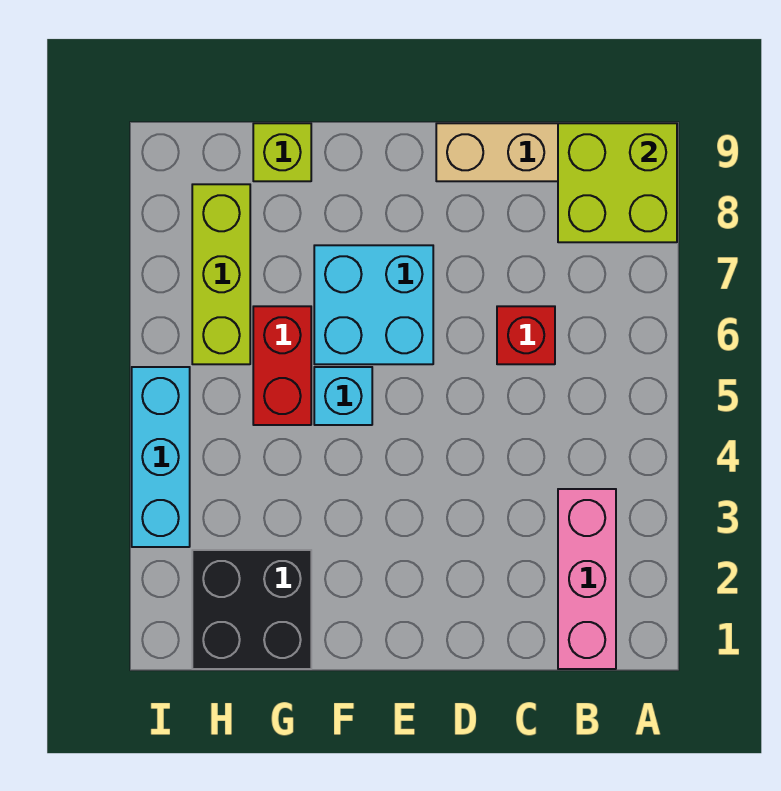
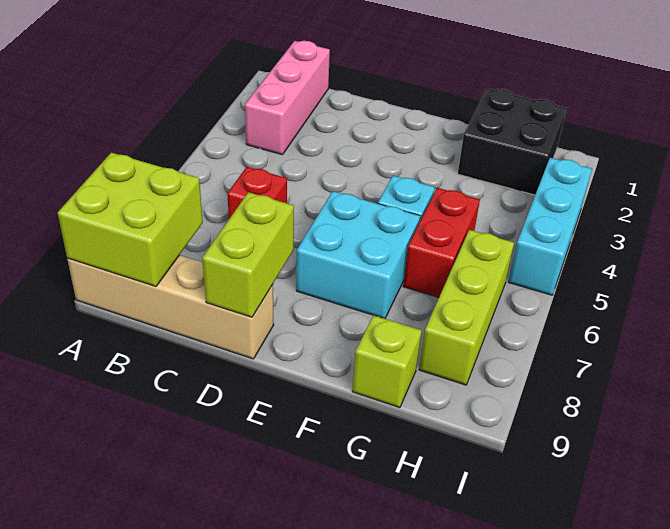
none -> lime brick D8:D9 level 2

